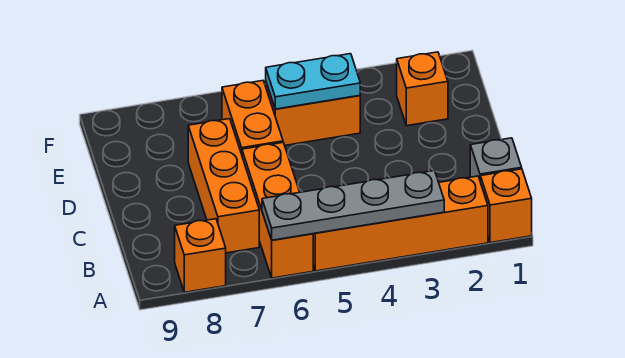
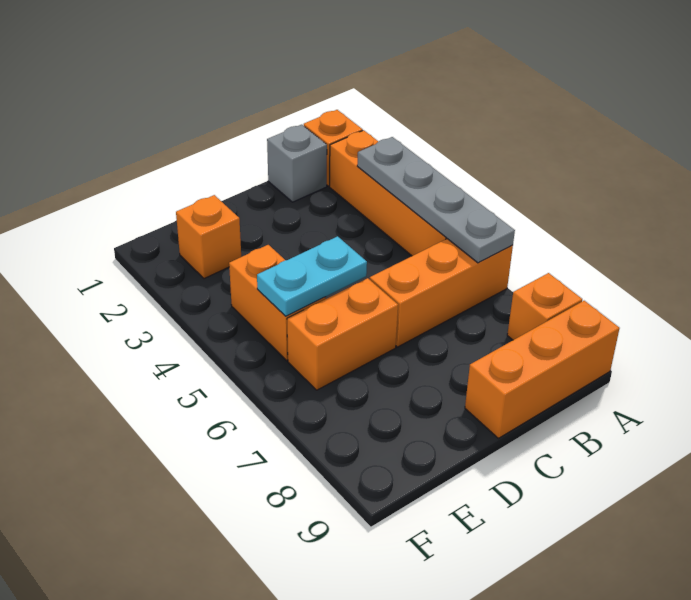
orange brick B7:D7 level 1 -> orange brick A9:C9 level 1
cyan plate E4:E5 level 2 -> cyan plate D5:E5 level 2

